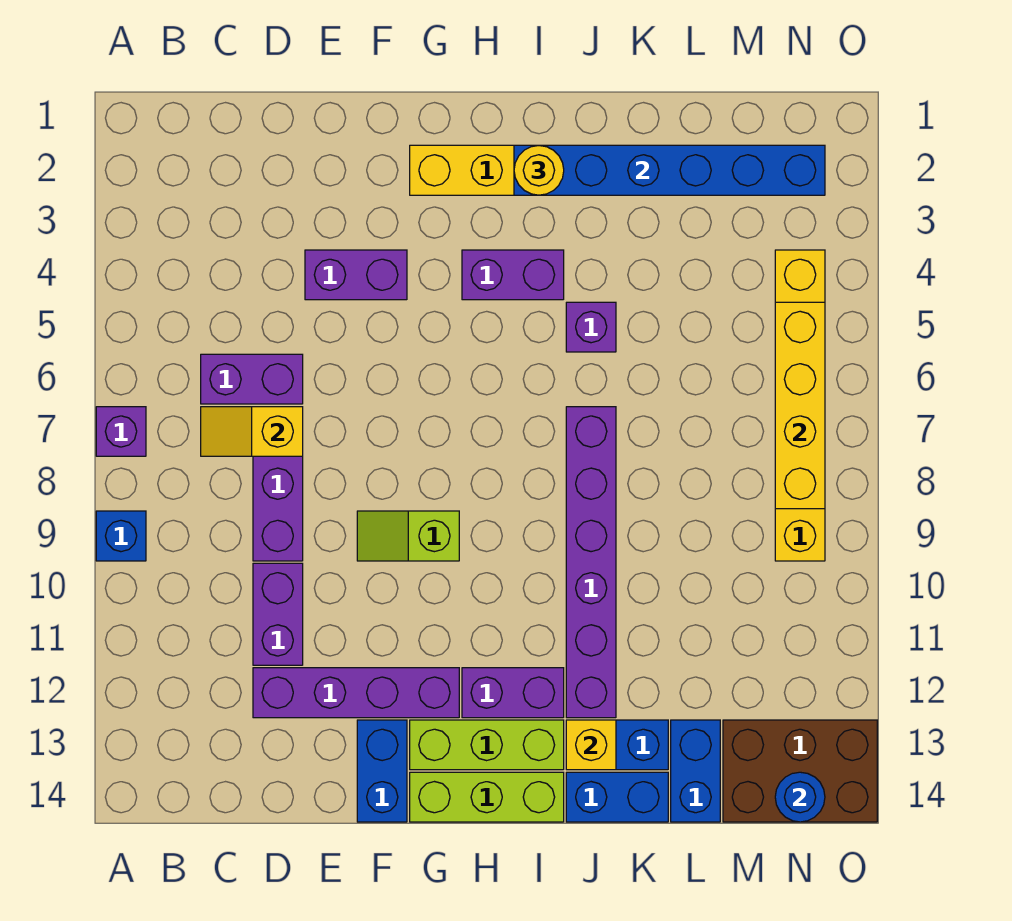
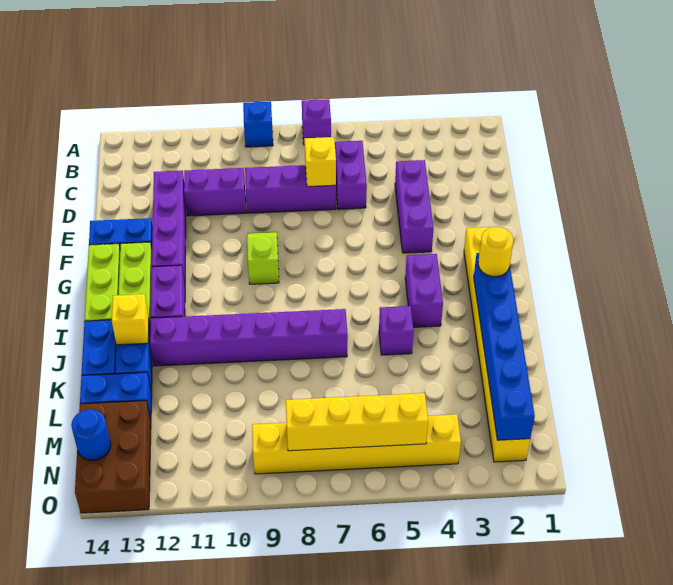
purple brick E4:F4 level 1 -> purple brick D4:F4 level 1

